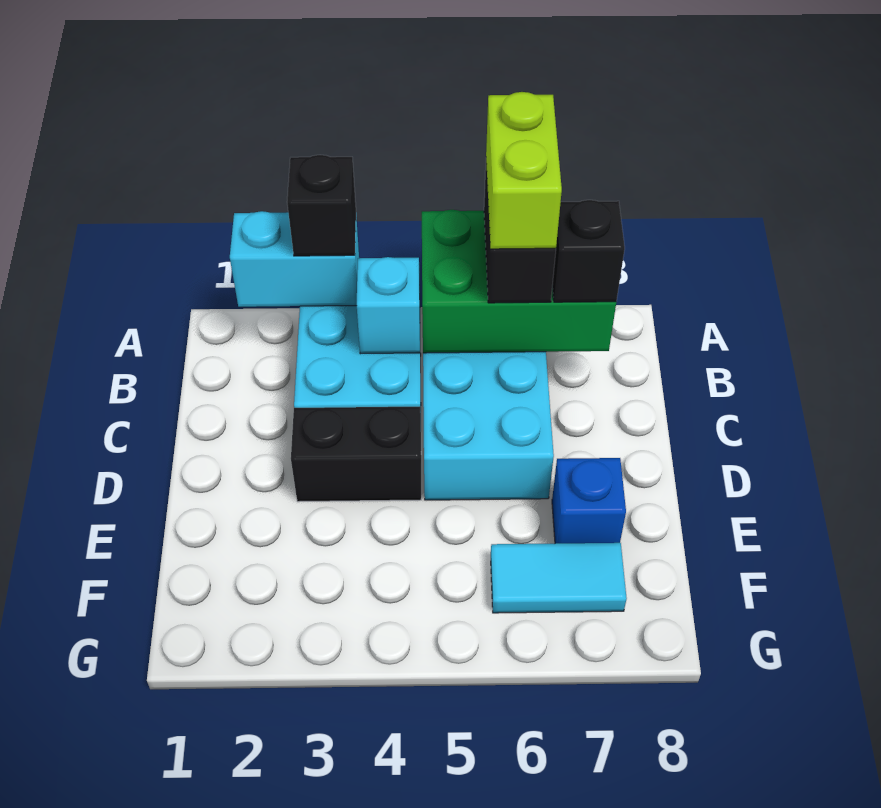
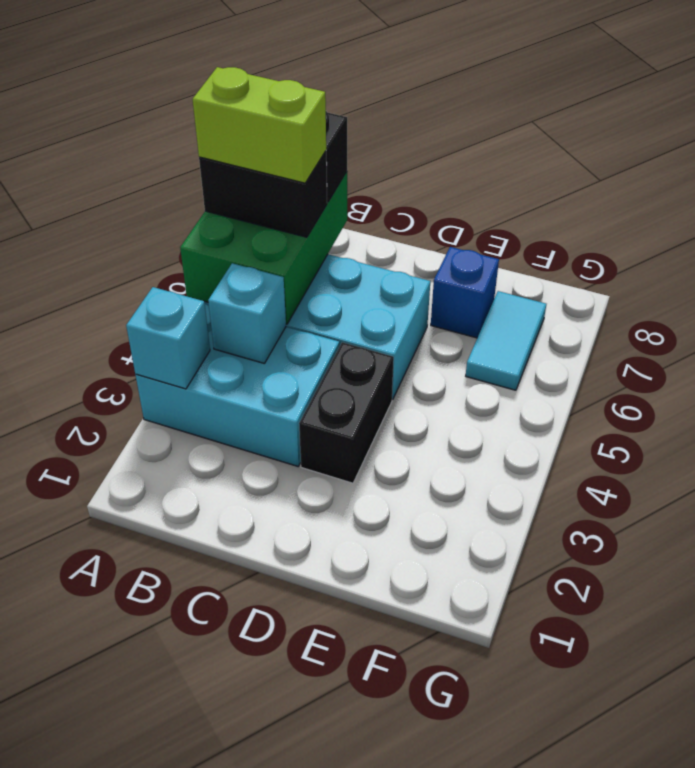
cyan brick A2:A3 level 2 -> cyan brick A3 level 2
black brick A3 level 3 -> none

